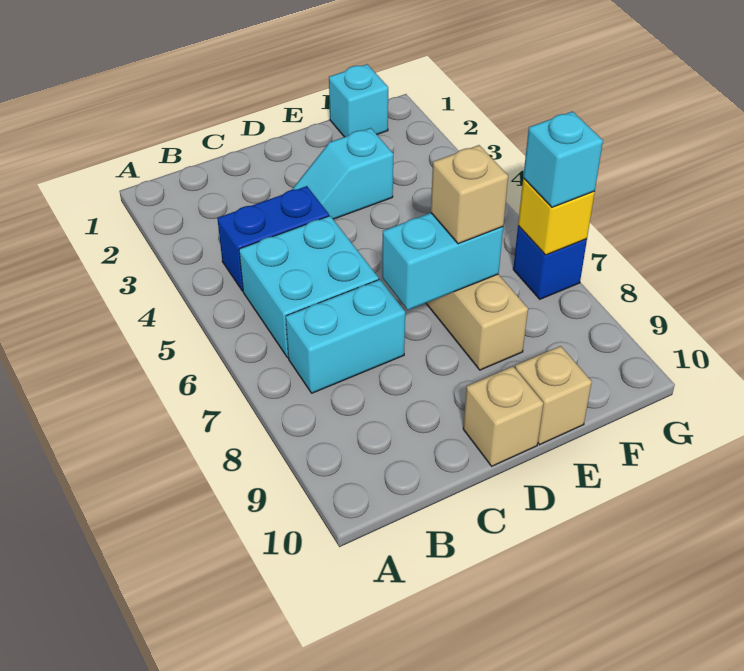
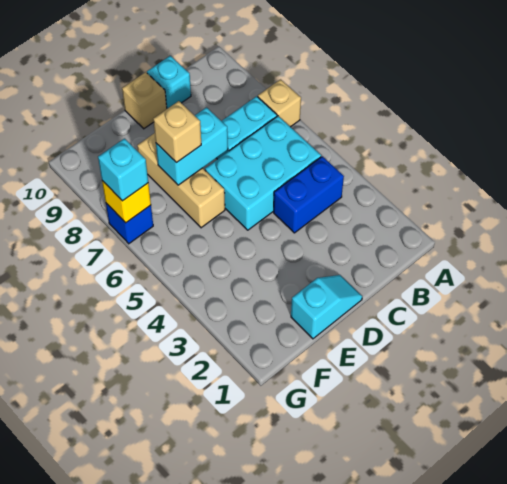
cyan brick B5:C6 level 1 -> cyan brick B5:D6 level 1
cyan slope D3:E3 level 1 top E -> cyan slope D1:E1 level 1 top E
tan brick E10 level 1 -> tan brick A7 level 1
cyan brick F1 level 1 -> cyan brick C10 level 1

